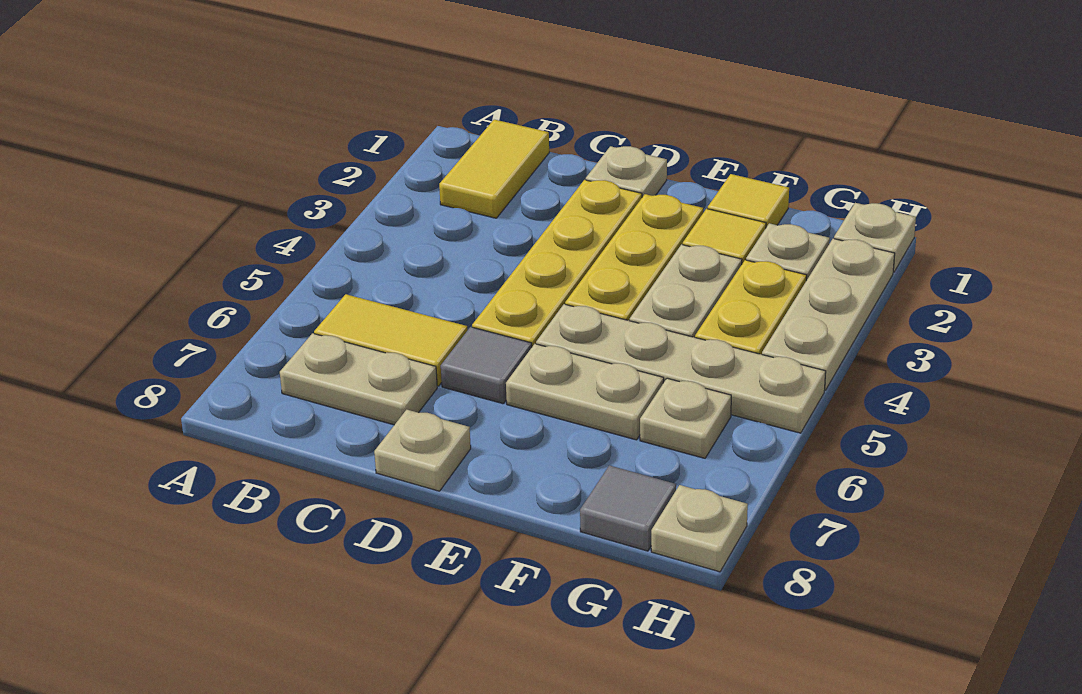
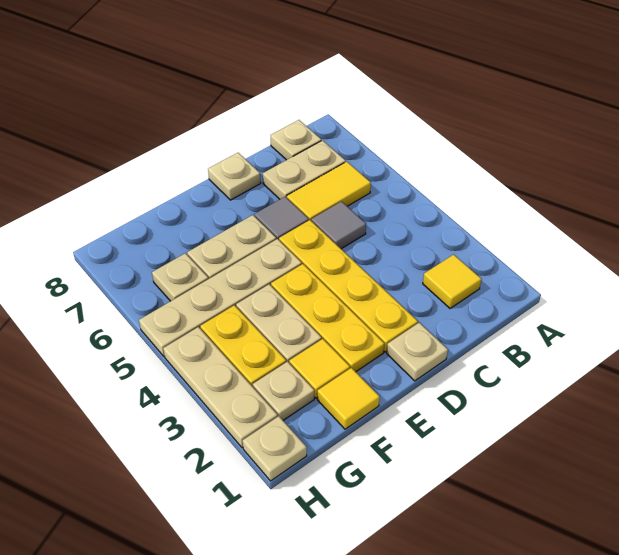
yellow tile B1:B2 level 1 -> yellow tile B2 level 1
grey tile G8 level 1 -> grey tile C5 level 1
tan plate H8 level 1 -> tan plate B8 level 1

